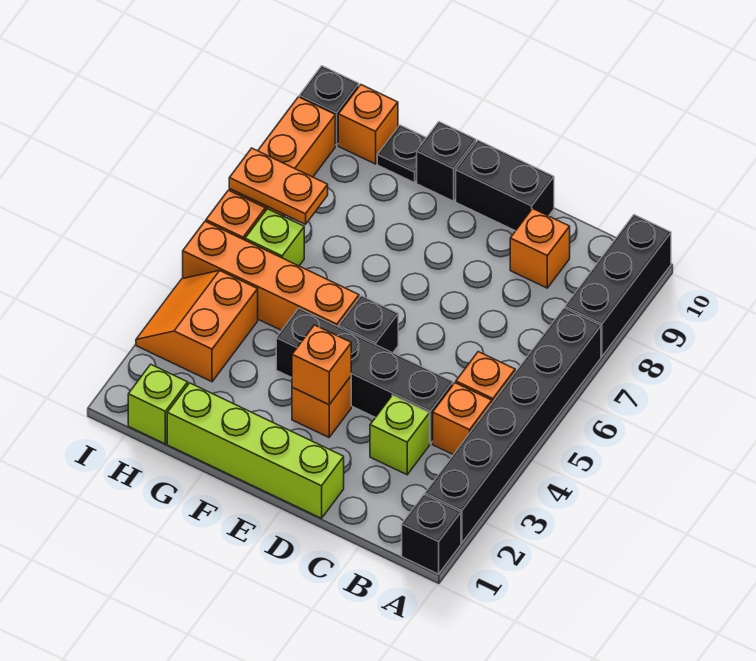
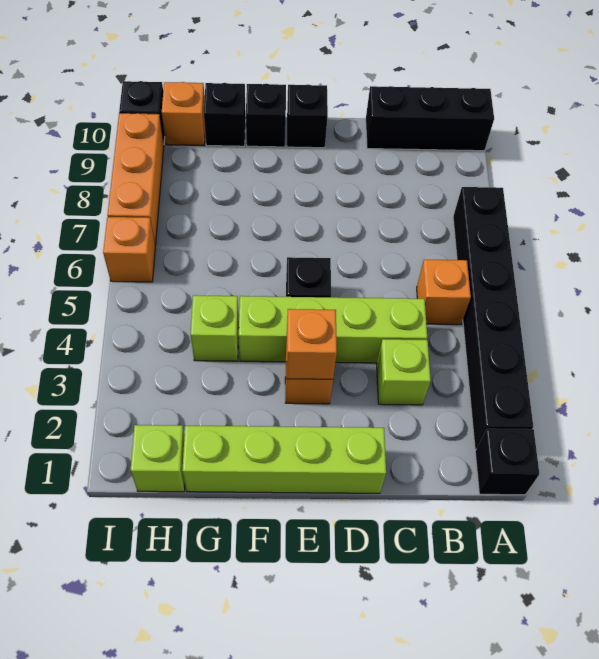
black brick A8:A10 level 1 -> black brick A10:C10 level 1
orange brick B4 level 1 -> none
black brick C4:F4 level 1 -> lime brick C4:F4 level 1
orange brick C9 level 1 -> none
black brick D10:E10 level 1 -> black brick E10 level 1
orange brick F5:I5 level 1 -> none
black plate G10 level 1 -> black brick G10 level 1
orange slope H3:I4 level 1 top H -> none
lime brick H6 level 1 -> lime brick G4 level 1
orange plate H7:I7 level 2 -> none

